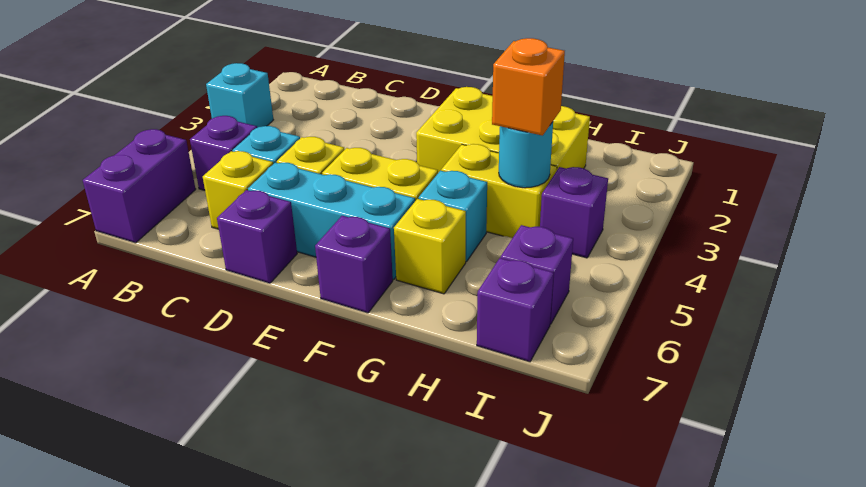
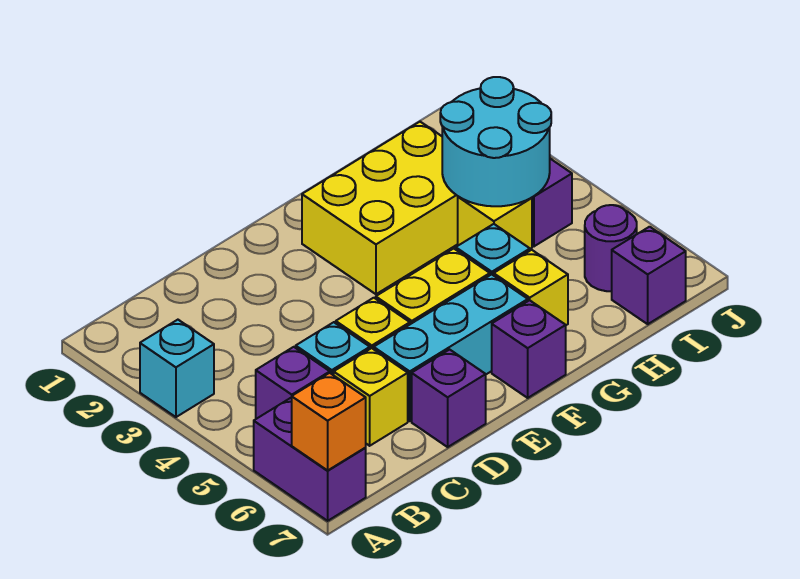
yellow brick G4:H4 level 1 -> yellow brick H4 level 1
cyan round brick H4 level 2 -> cyan round brick H3:I4 level 2
orange brick H4 level 3 -> orange brick A7 level 2
purple brick I6 level 1 -> purple round brick I6 level 1

